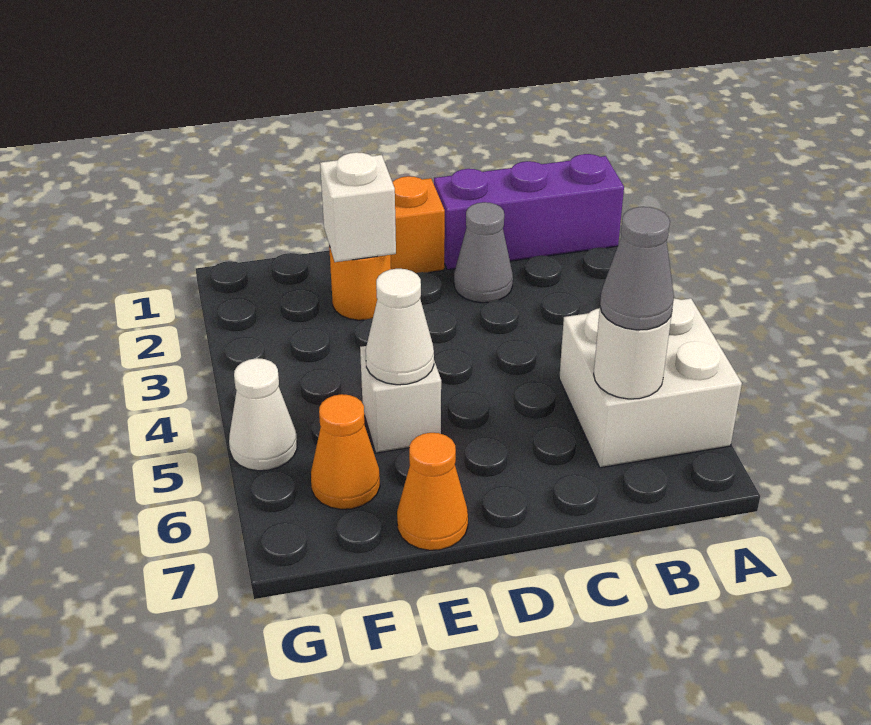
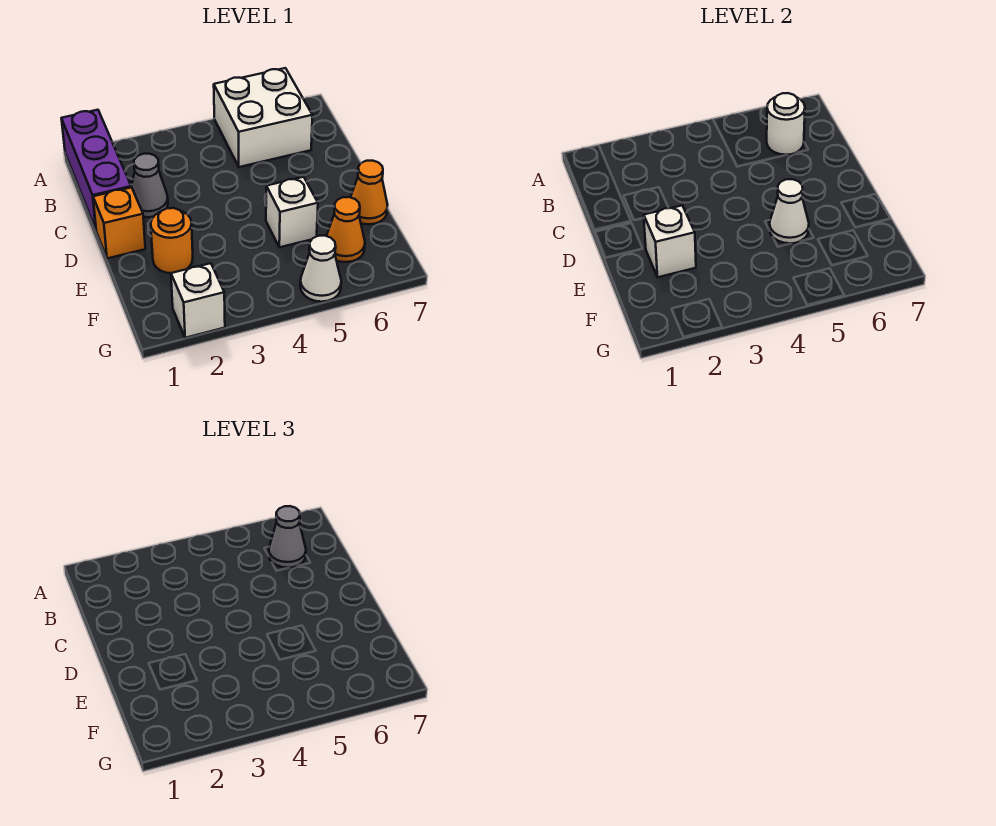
none -> white brick G2 level 1

